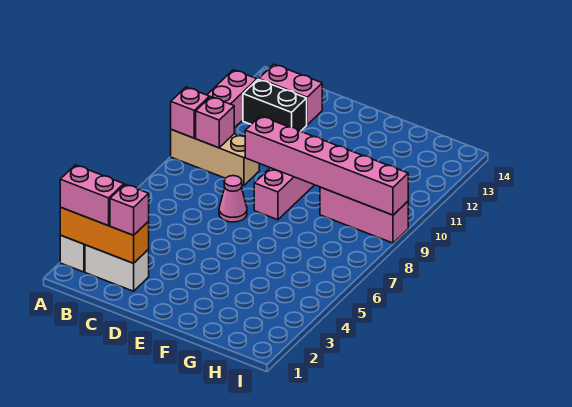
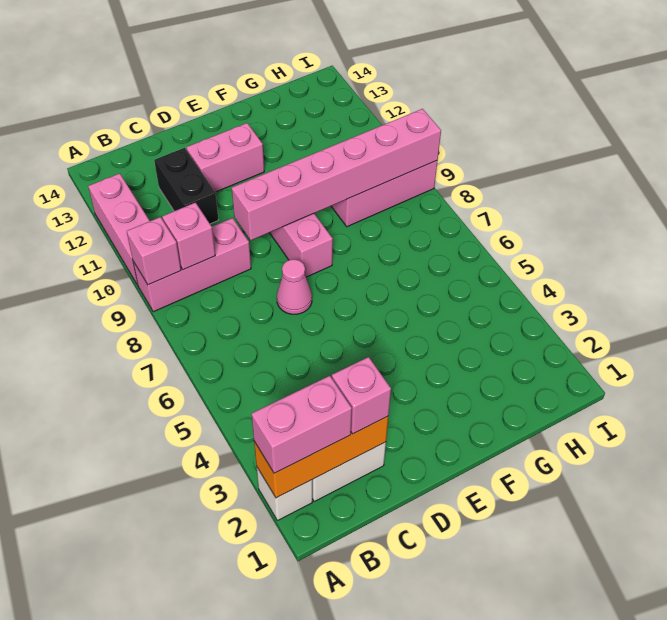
tan brick A9:C9 level 1 -> pink brick A9:C9 level 1
black brick B12:C12 level 1 -> black brick C11:C12 level 1
pink brick B13:C13 level 1 -> pink brick D12:E12 level 1

